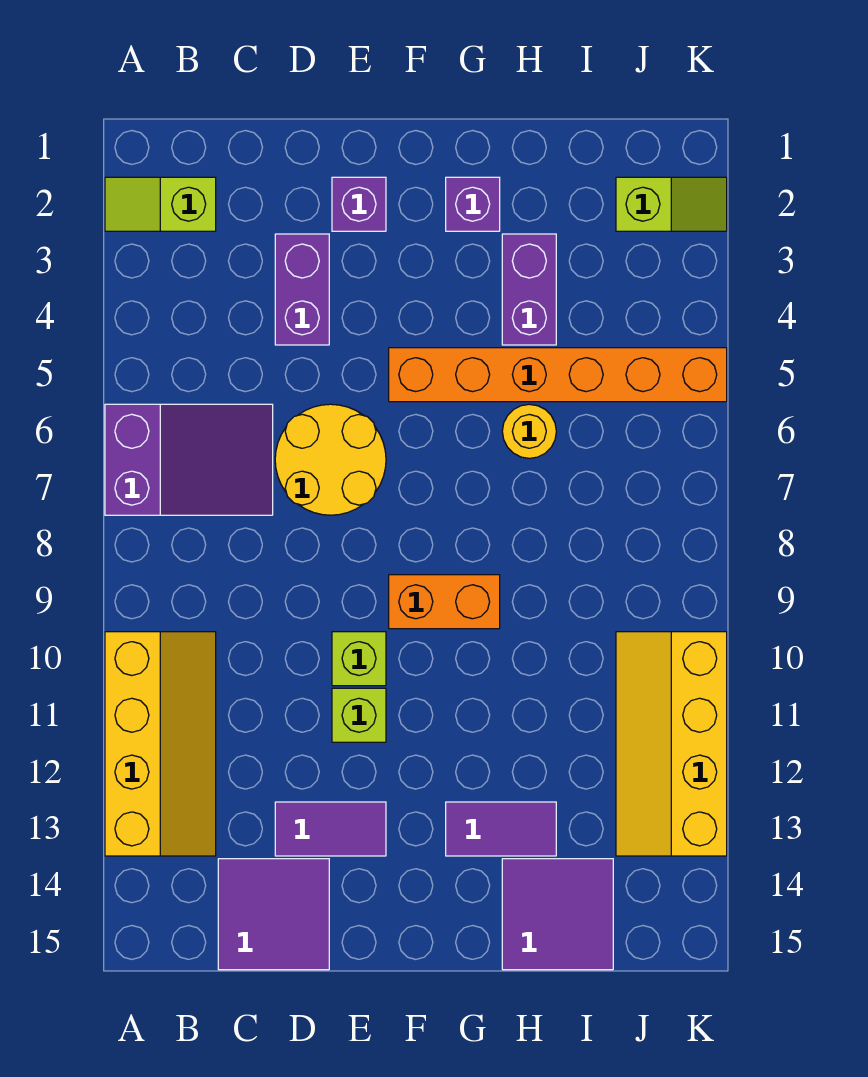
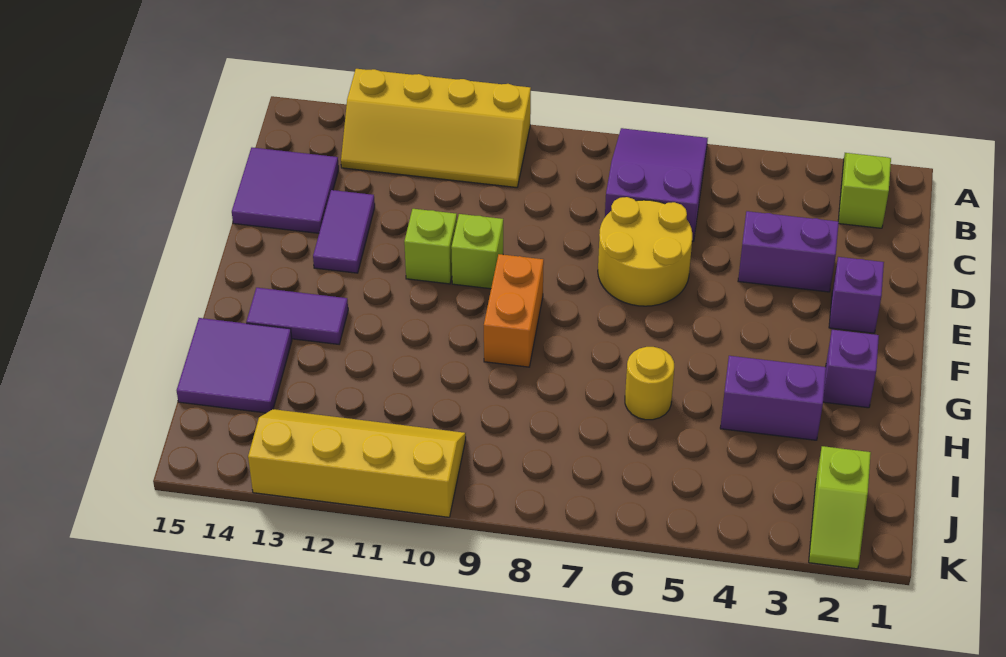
purple slope A6:C7 level 1 top A -> purple slope A6:C7 level 1 top C
orange brick F5:K5 level 1 -> none
purple tile G13:H13 level 1 -> purple tile G13:G14 level 1

